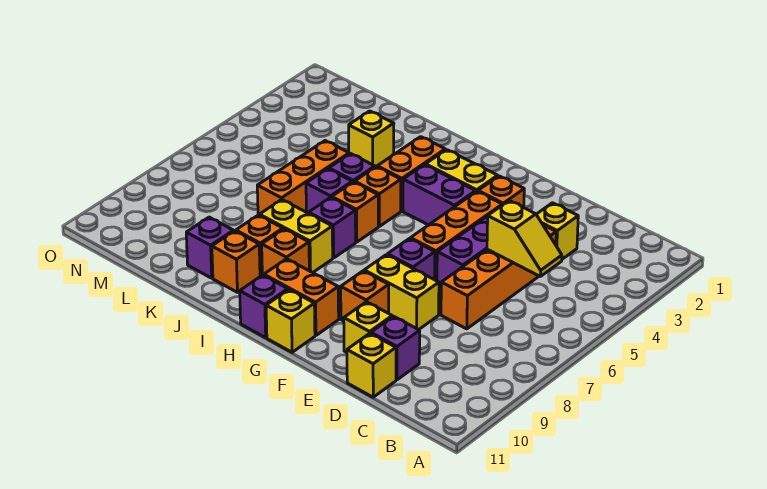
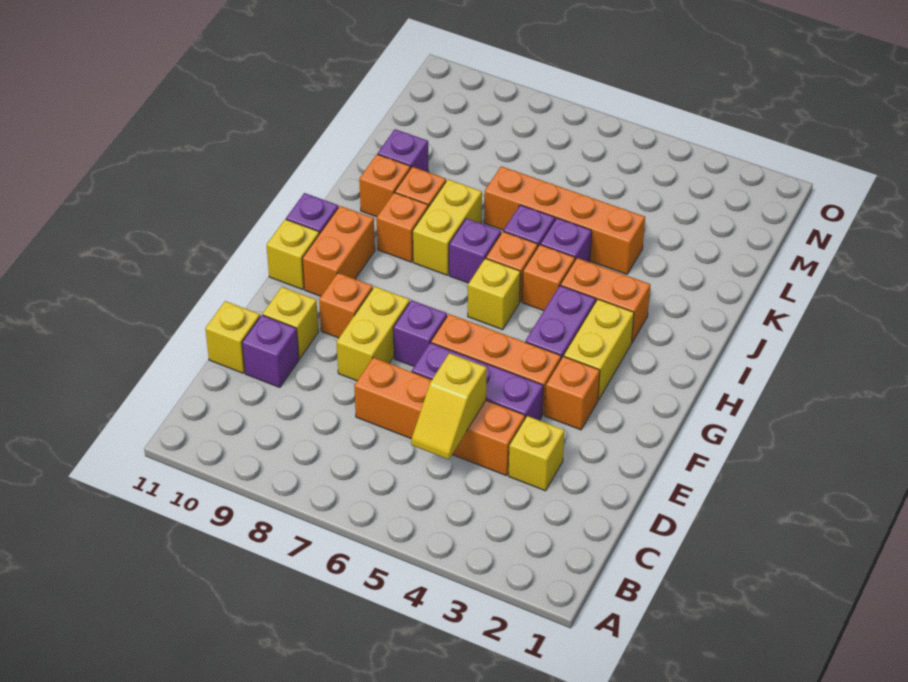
yellow brick K3 level 1 -> yellow brick H6 level 1
orange brick K5:K7 level 1 -> orange brick K4:K7 level 1

